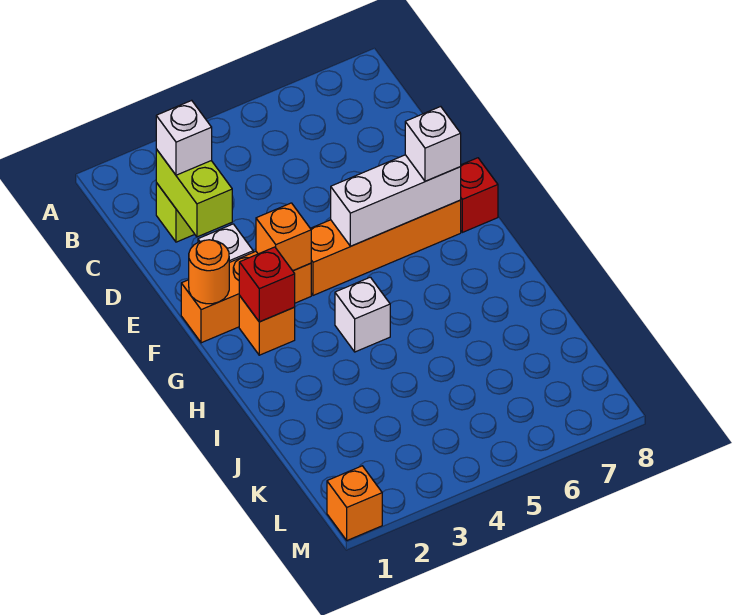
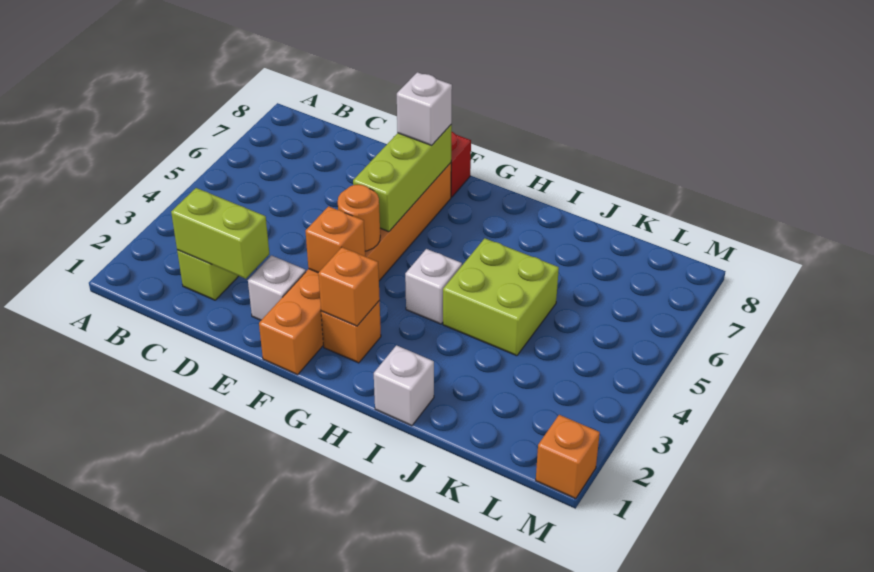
white brick C2 level 3 -> white brick I1 level 1
orange round brick F1 level 2 -> orange round brick F4 level 2
white brick F5:F7 level 2 -> lime brick F5:F7 level 2
red brick G2 level 2 -> orange brick G2 level 2
none -> lime brick I4:J5 level 1

